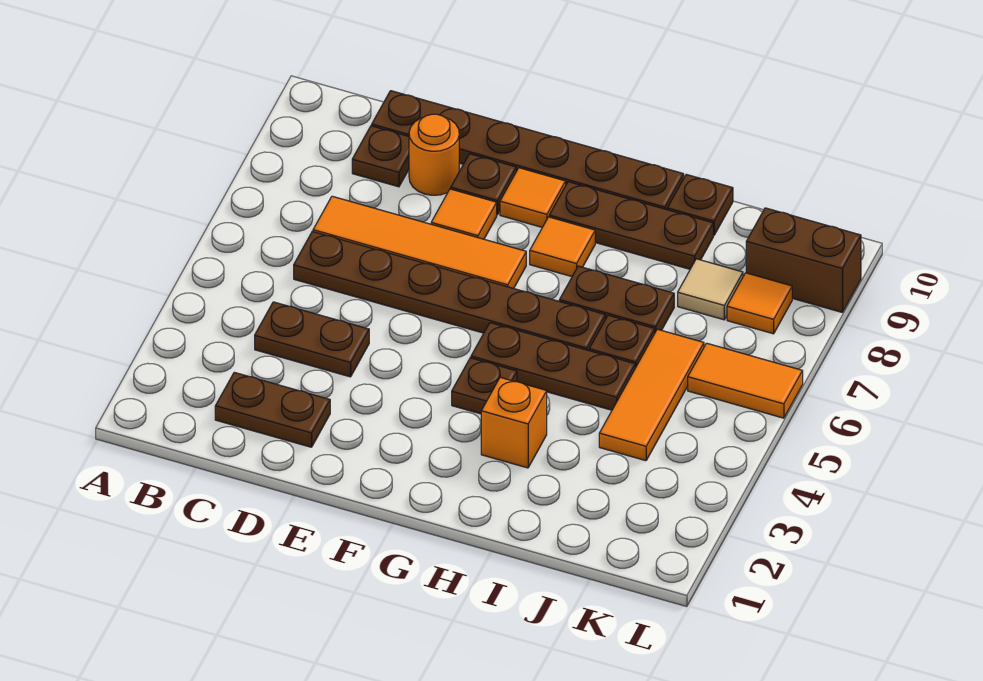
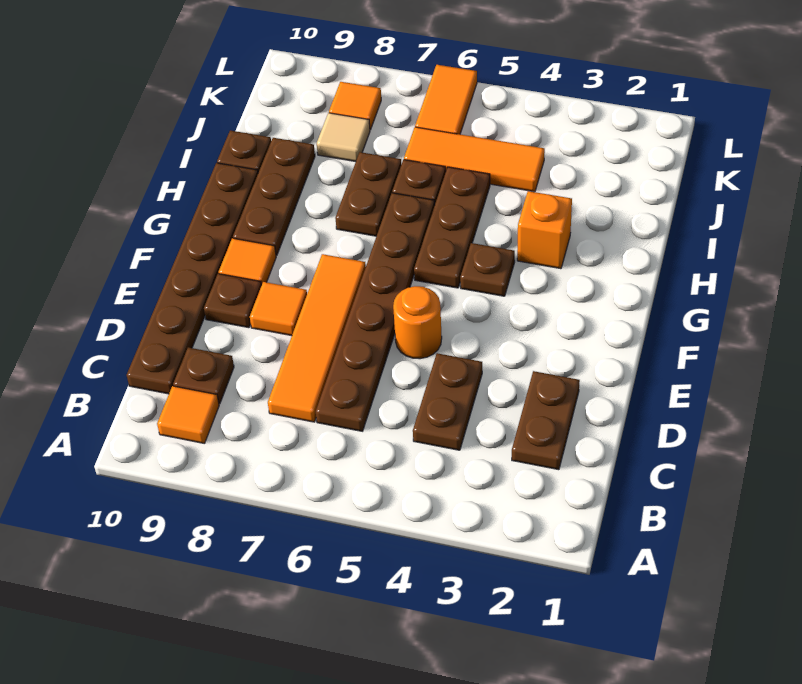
orange round brick D9 level 1 -> orange round brick E5 level 1
orange tile G8 level 1 -> orange tile B9 level 1
brown brick K9:L9 level 1 -> none

